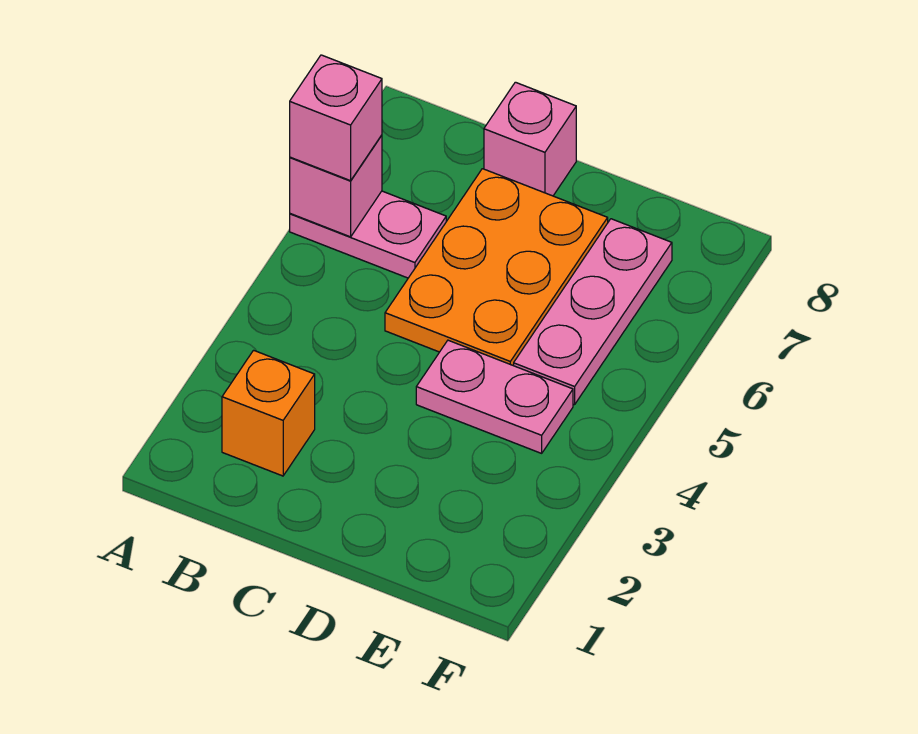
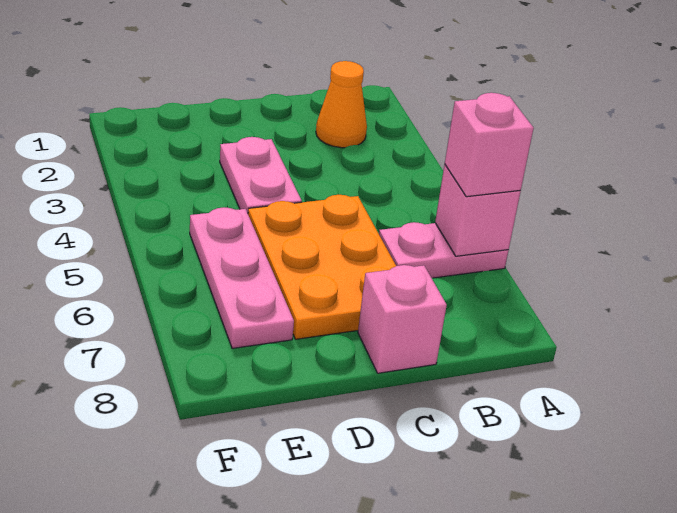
orange brick B2 level 1 -> orange cone B2 level 1
pink plate D4:E4 level 1 -> pink plate D3:D4 level 1

